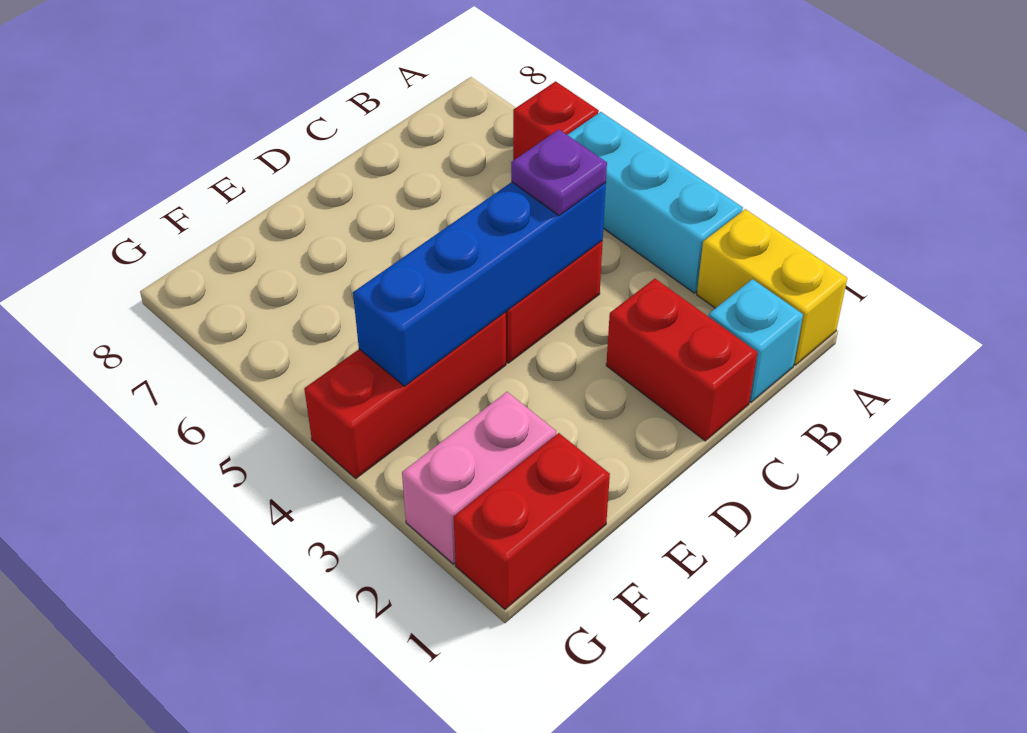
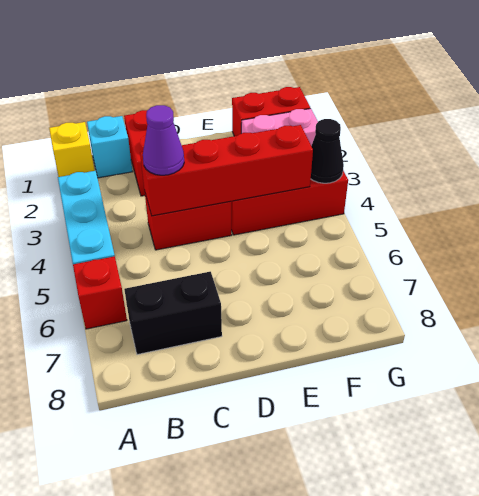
yellow brick A1:A2 level 1 -> yellow brick A1 level 1
none -> black brick B7:C7 level 1
blue brick C4:F4 level 2 -> red brick C4:F4 level 2
purple plate C4 level 3 -> purple cone C4 level 3
none -> black cone G4 level 2

